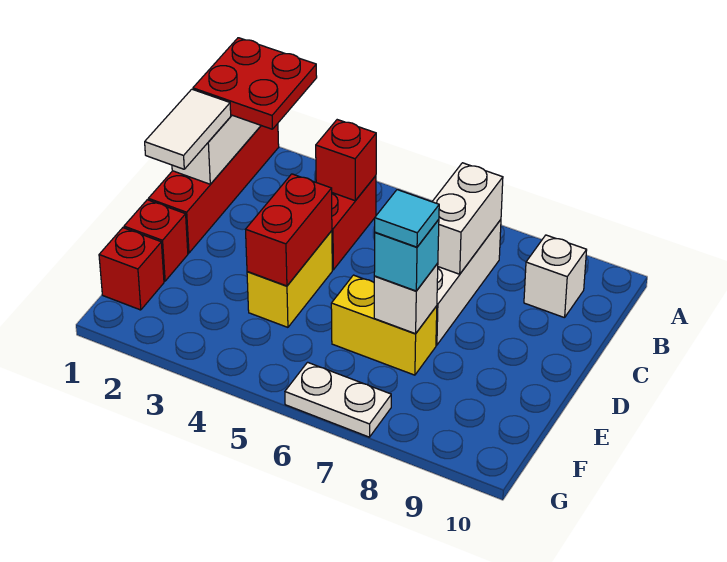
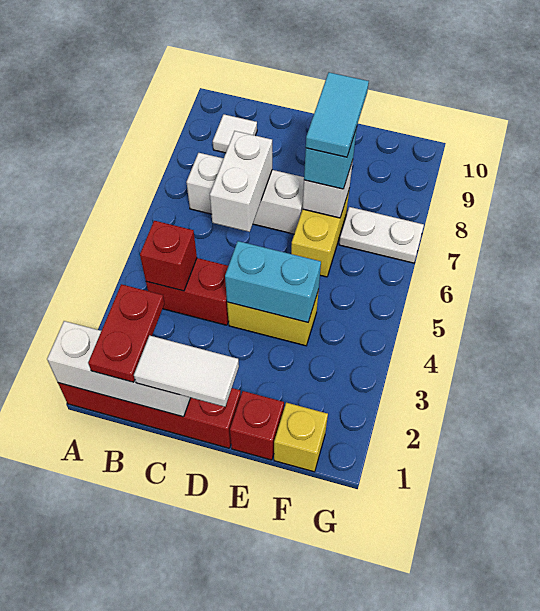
red plate A1:B2 level 3 -> red plate B1:B2 level 3
white brick B7:C7 level 2 -> white brick C6:C7 level 2
white brick B9 level 1 -> white tile B9 level 1
red brick D4:E4 level 2 -> cyan brick D4:E4 level 2
cyan tile E7 level 4 -> cyan tile E7:E8 level 4
red brick F1 level 1 -> yellow brick F1 level 1
white plate G6:G7 level 1 -> white plate F7:G7 level 1

